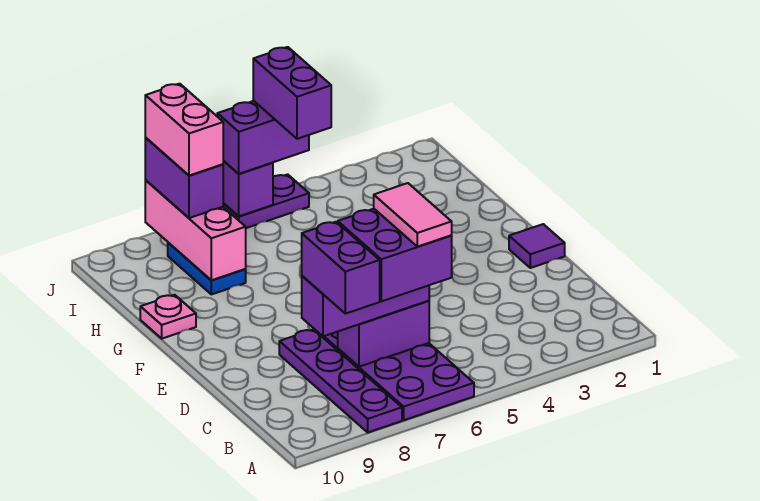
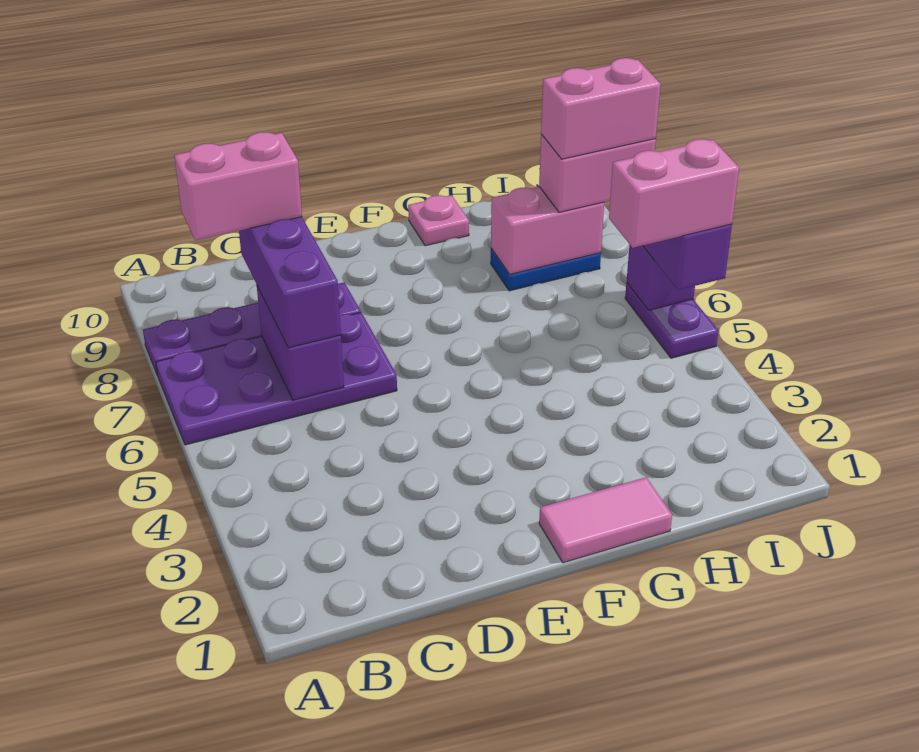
purple brick B6:C7 level 4 -> none
pink tile B6:C6 level 5 -> pink tile F1:G1 level 1
purple brick B8:C8 level 4 -> pink brick B8:C8 level 4
purple tile E1 level 1 -> none
pink brick H8:J8 level 2 -> pink brick H8:I8 level 2
purple brick I5:J5 level 4 -> pink brick I5:J5 level 4
purple brick I8:J8 level 3 -> pink brick I8:J8 level 3

